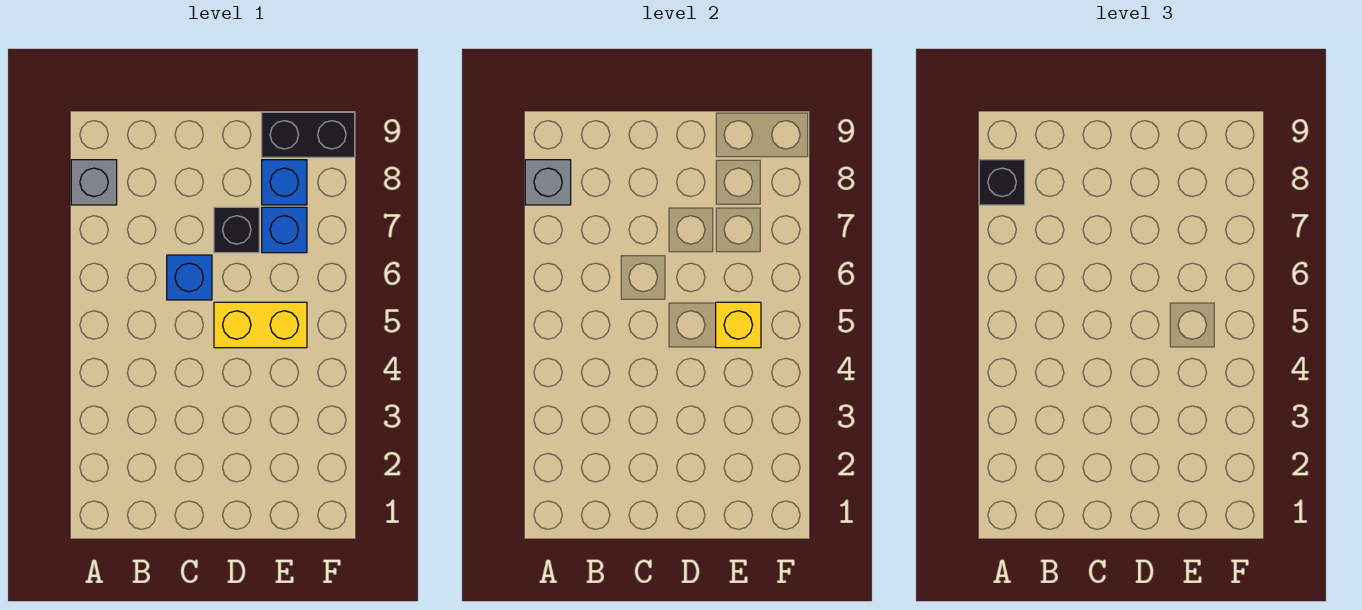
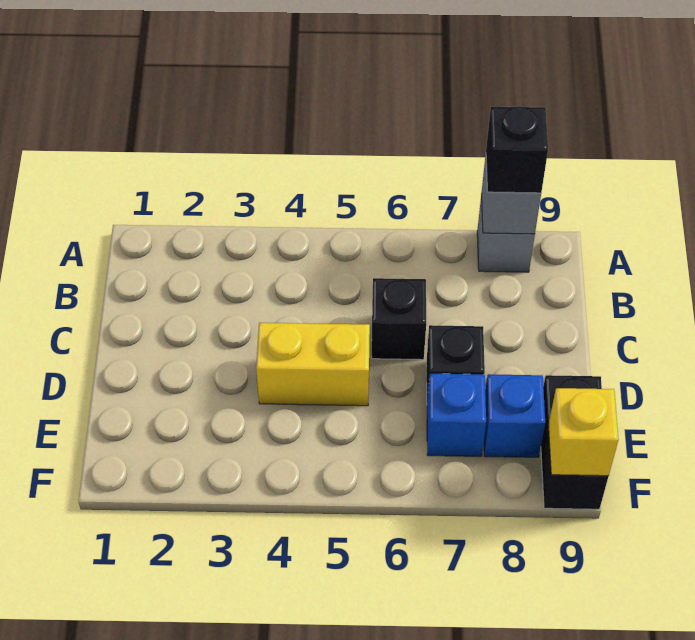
blue brick C6 level 1 -> black brick C6 level 1
yellow brick D5:E5 level 1 -> yellow brick D4:D5 level 1
yellow brick E5 level 2 -> yellow brick F9 level 2

